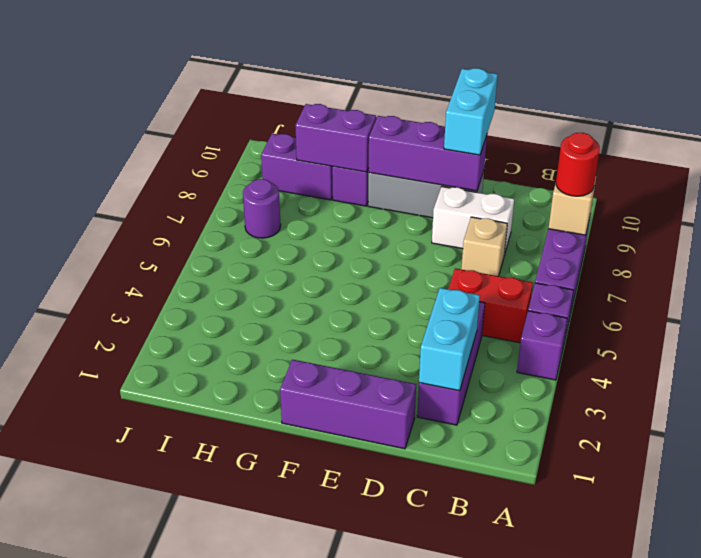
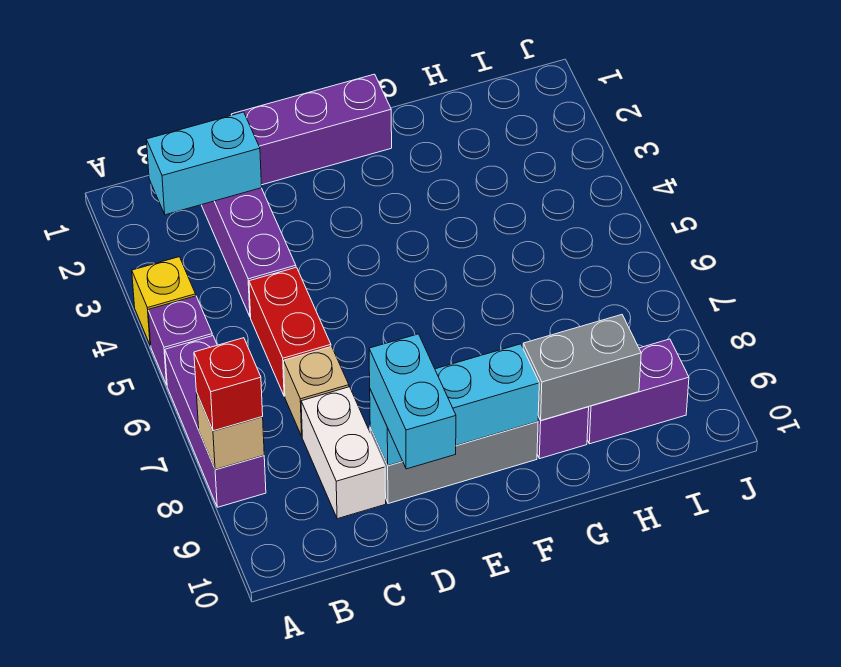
purple brick A4 level 1 -> yellow brick A4 level 1
red round brick A8 level 3 -> red brick A8 level 3
red brick B5:C5 level 1 -> red brick C5:C6 level 1
cyan brick C2:C3 level 2 -> cyan brick B2:C2 level 2
white brick C8:D8 level 1 -> white brick C8:C9 level 1
purple brick D9:F9 level 2 -> cyan brick D9:F9 level 2
purple brick G9:H9 level 2 -> grey brick G9:H9 level 2
purple round brick I7 level 1 -> none

